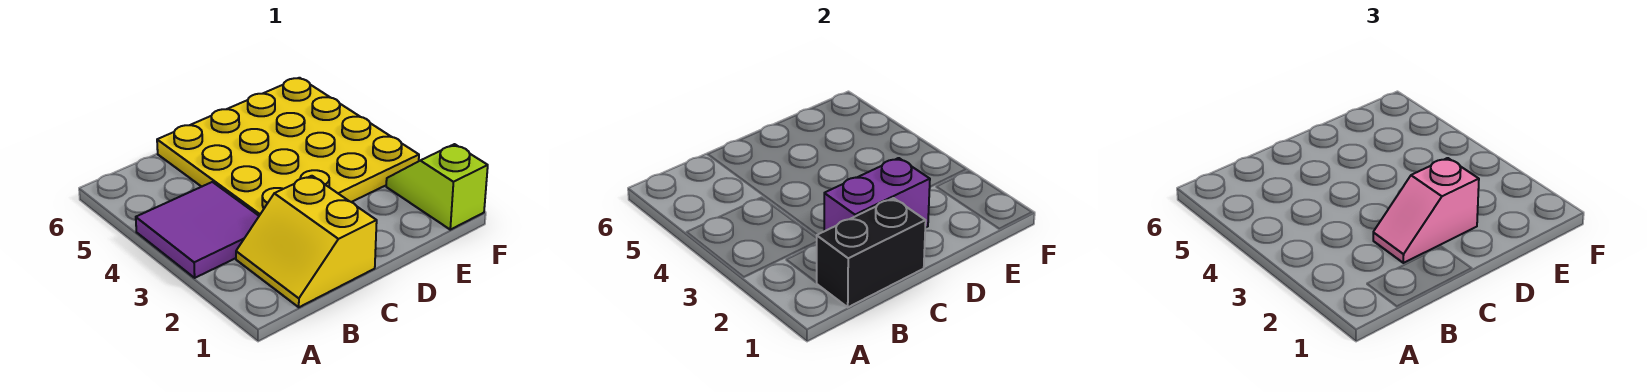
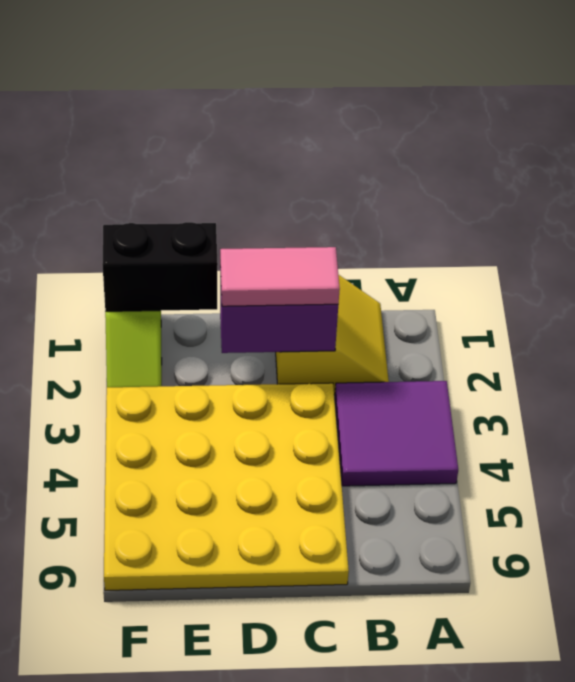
black brick B1:C1 level 2 -> black brick E1:F1 level 2
pink slope C2:D2 level 3 top D -> pink tile C2:D2 level 3

